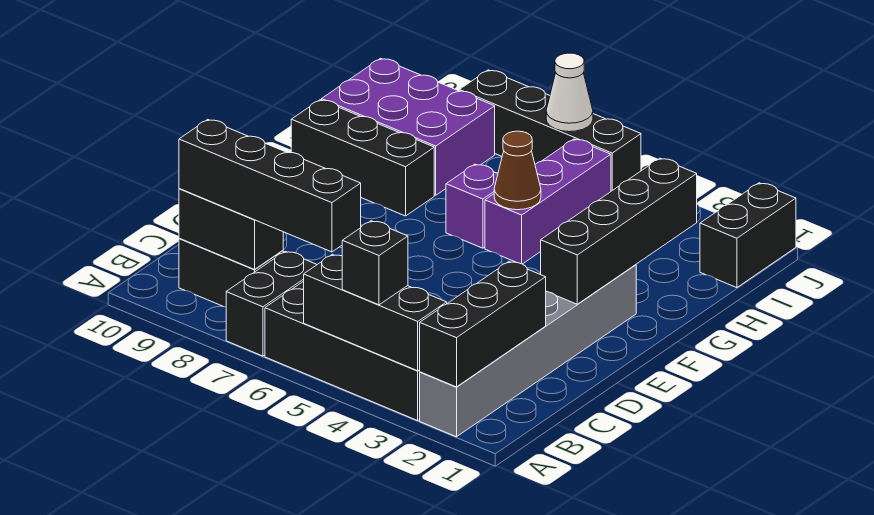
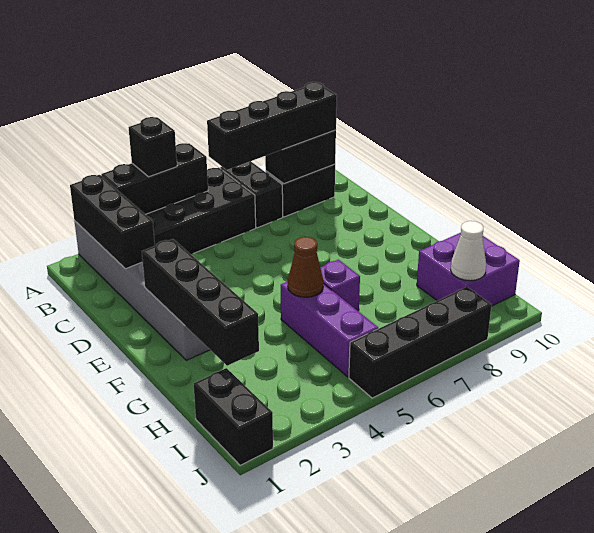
black brick G8:G10 level 1 -> none
purple brick H8:I10 level 1 -> purple brick H9:I10 level 1
white cone J6 level 2 -> white cone I9 level 2

